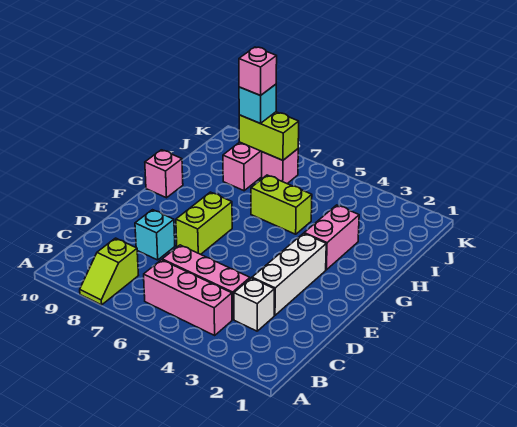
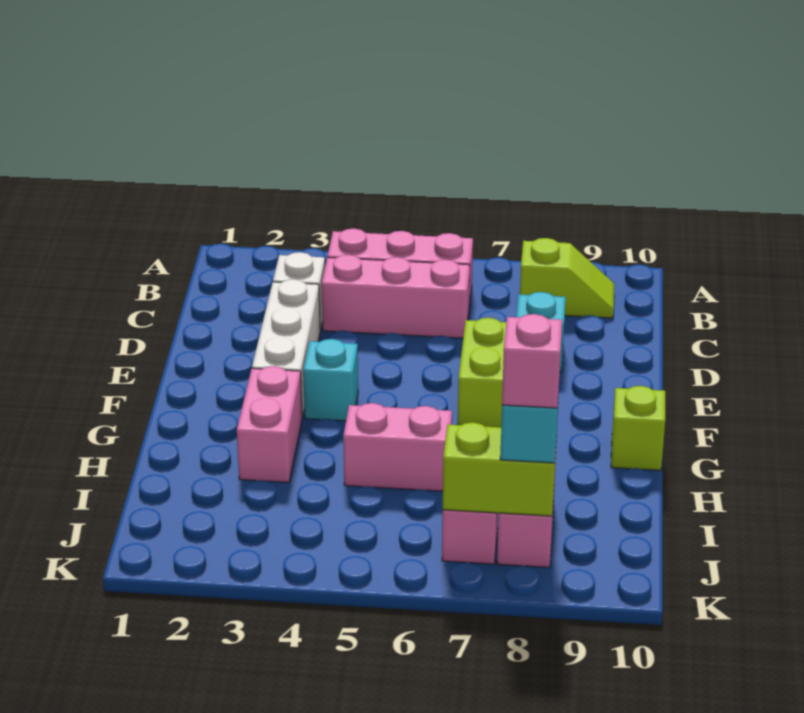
lime slope A8:B8 level 1 top B -> lime slope B8:B9 level 1 top 8
none -> cyan brick F4 level 1
pink brick G10 level 1 -> lime brick G10 level 1
lime brick H5:H6 level 1 -> pink brick H5:H6 level 1

